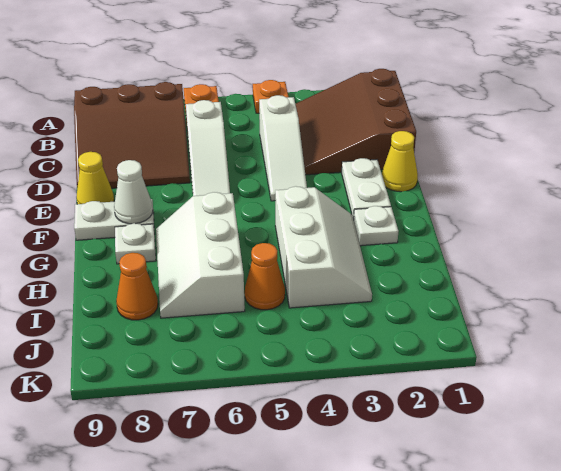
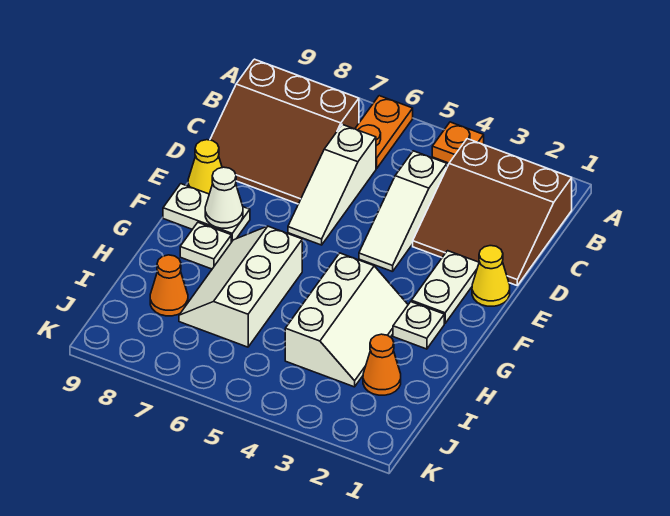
brown slope B1:D3 level 1 top 1 -> brown slope B1:D3 level 1 top B
orange cone I5 level 1 -> orange cone I2 level 1

